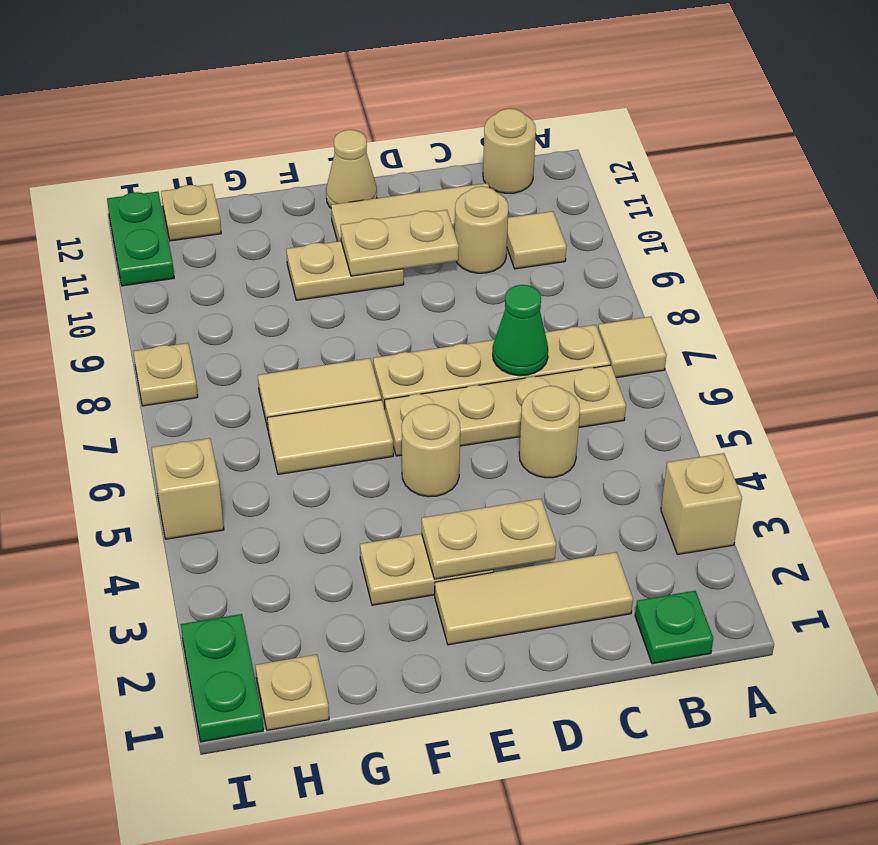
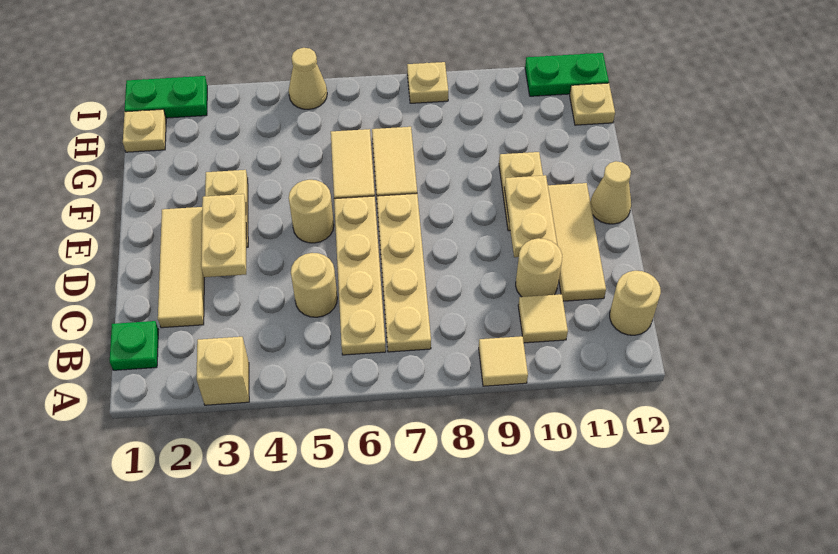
tan tile A7 level 1 -> tan tile A9 level 1
green cone C7 level 2 -> none
tan brick I5 level 1 -> tan cone I5 level 1

